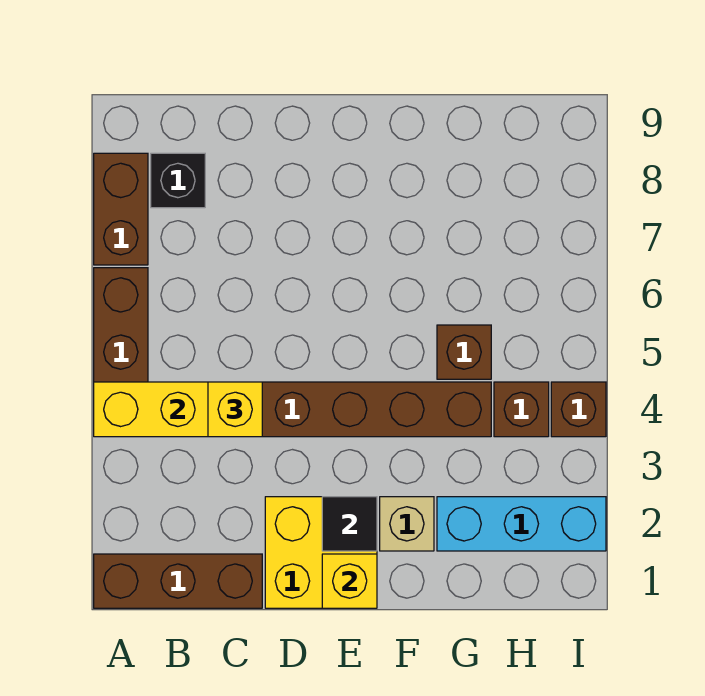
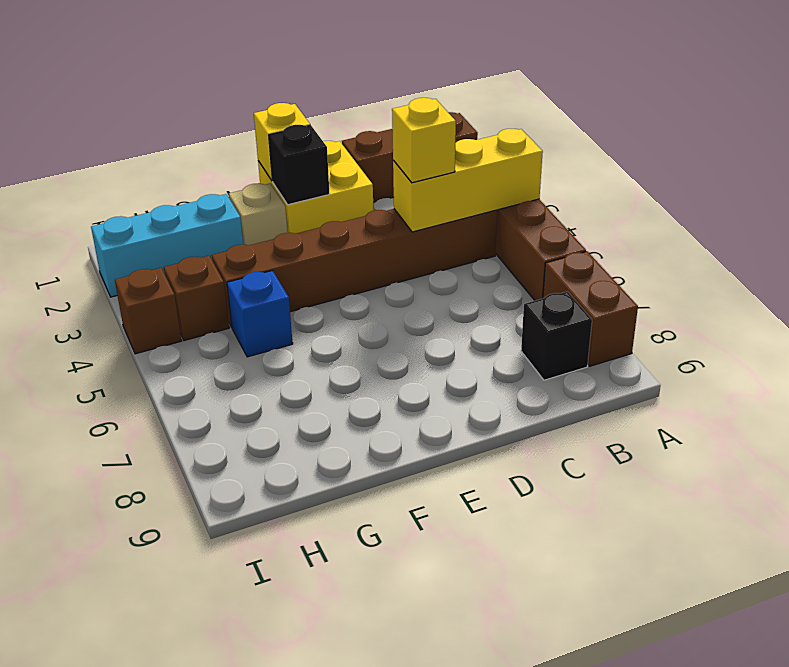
black tile E2 level 2 -> black brick E2 level 2
brown brick G5 level 1 -> blue brick G5 level 1

